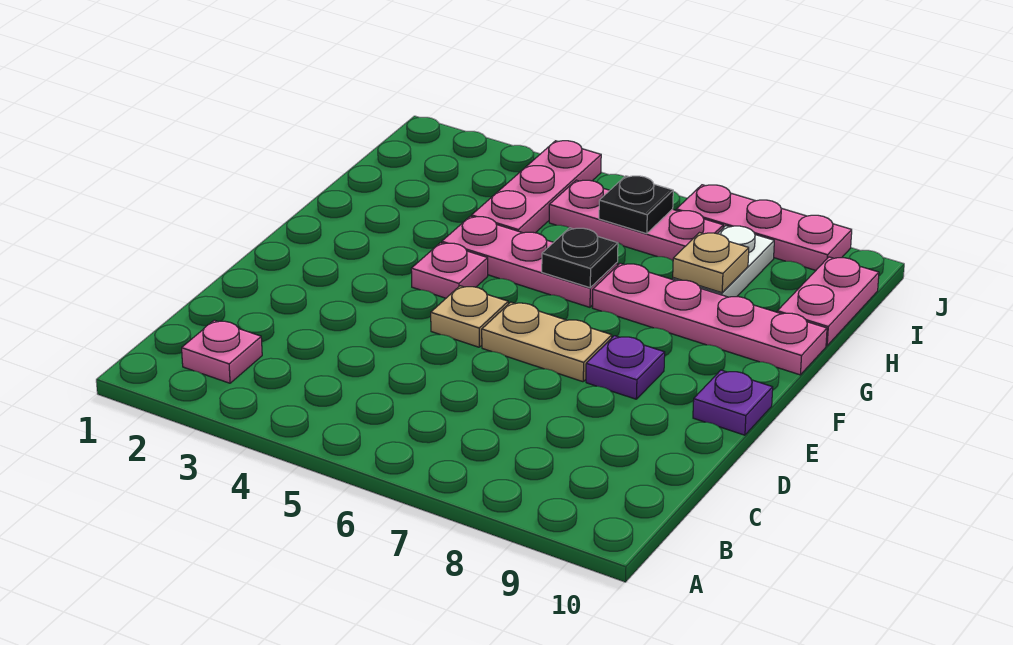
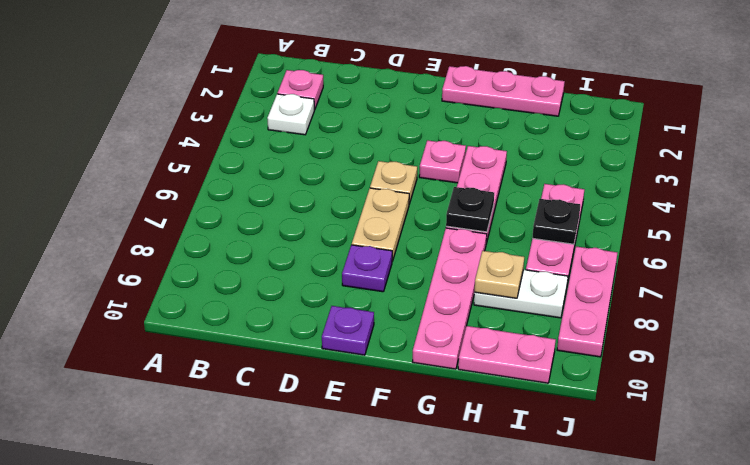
none -> white plate B3 level 1
pink plate H4:J4 level 1 -> pink plate F1:H1 level 1

